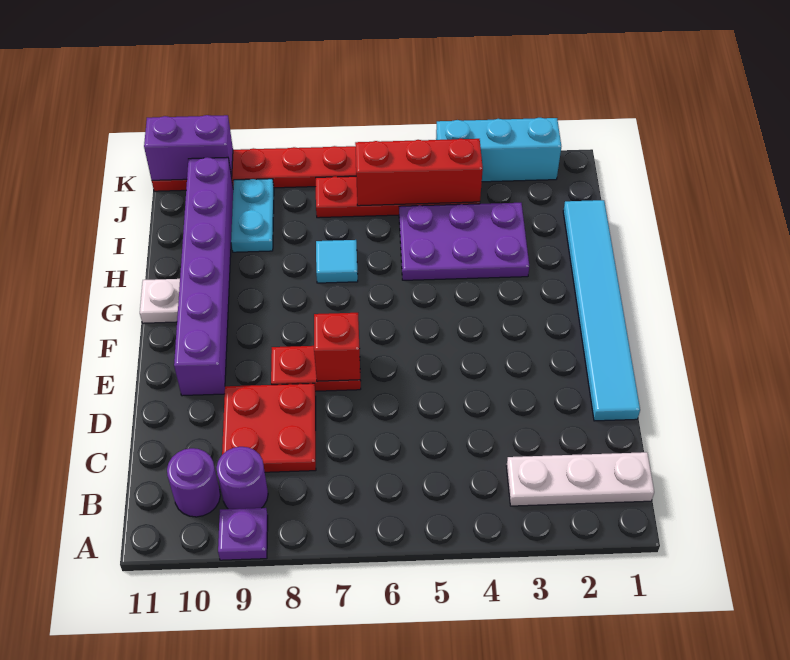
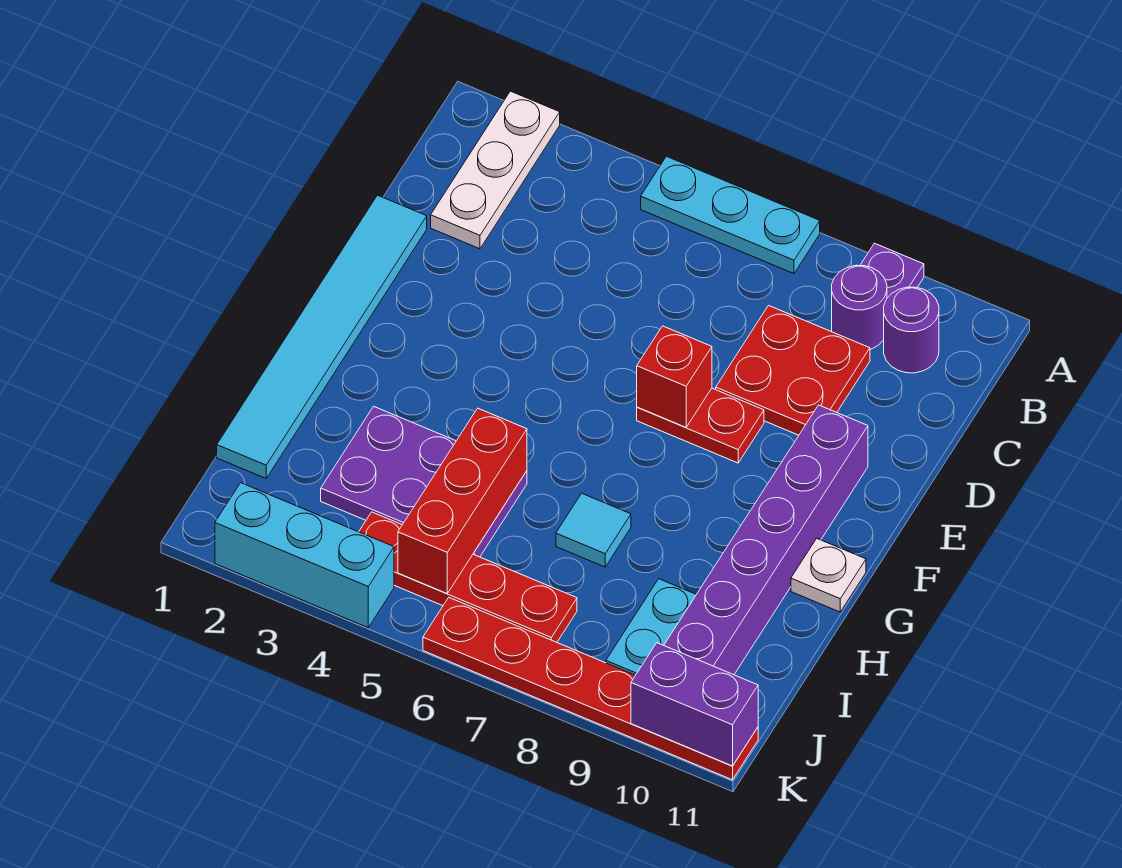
none -> cyan plate A5:A7 level 1
white plate B1:B3 level 1 -> white plate A2:C2 level 1
red brick J4:J6 level 2 -> red brick H5:J5 level 2

